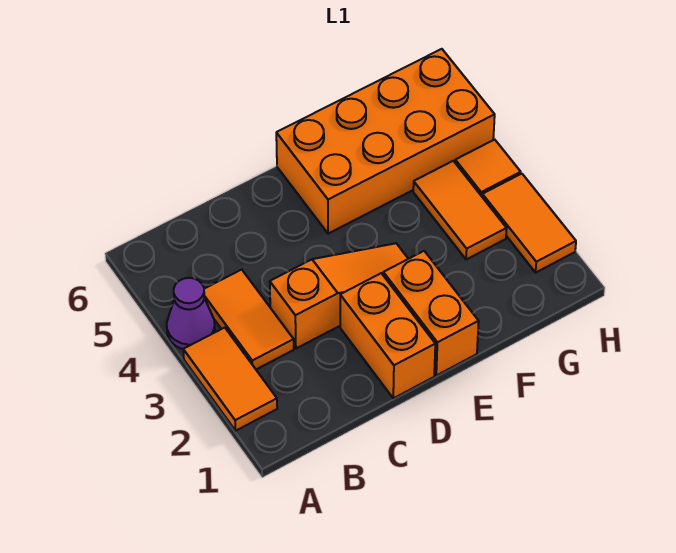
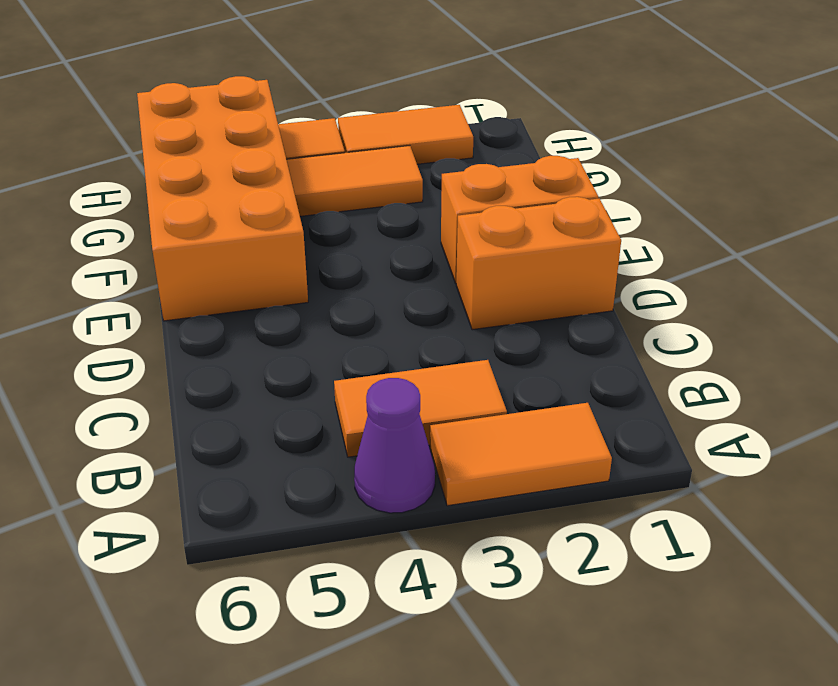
orange slope C3:E3 level 1 top C -> none

